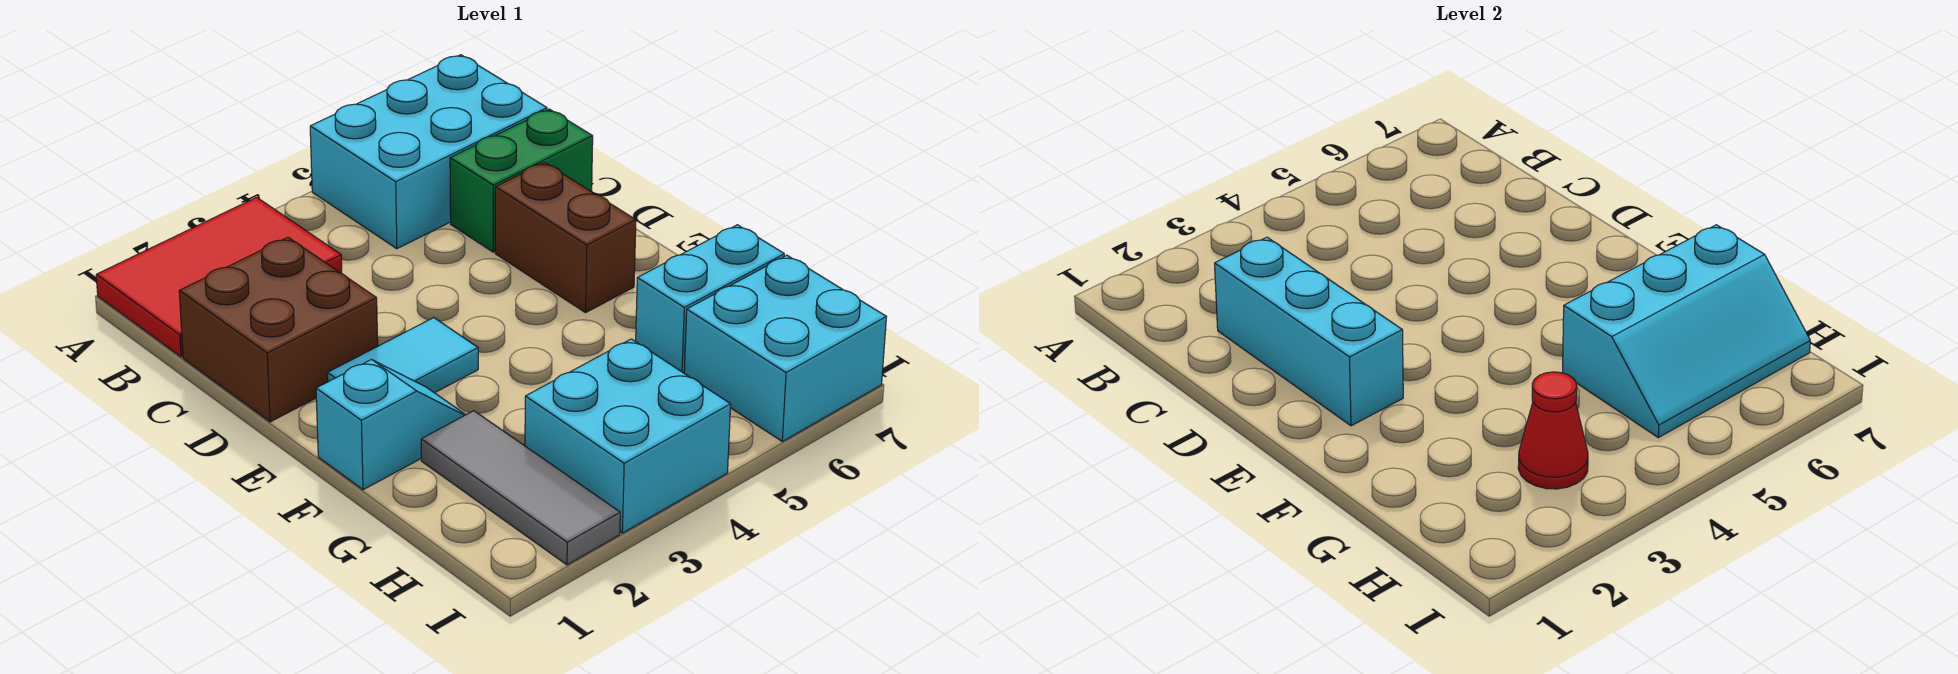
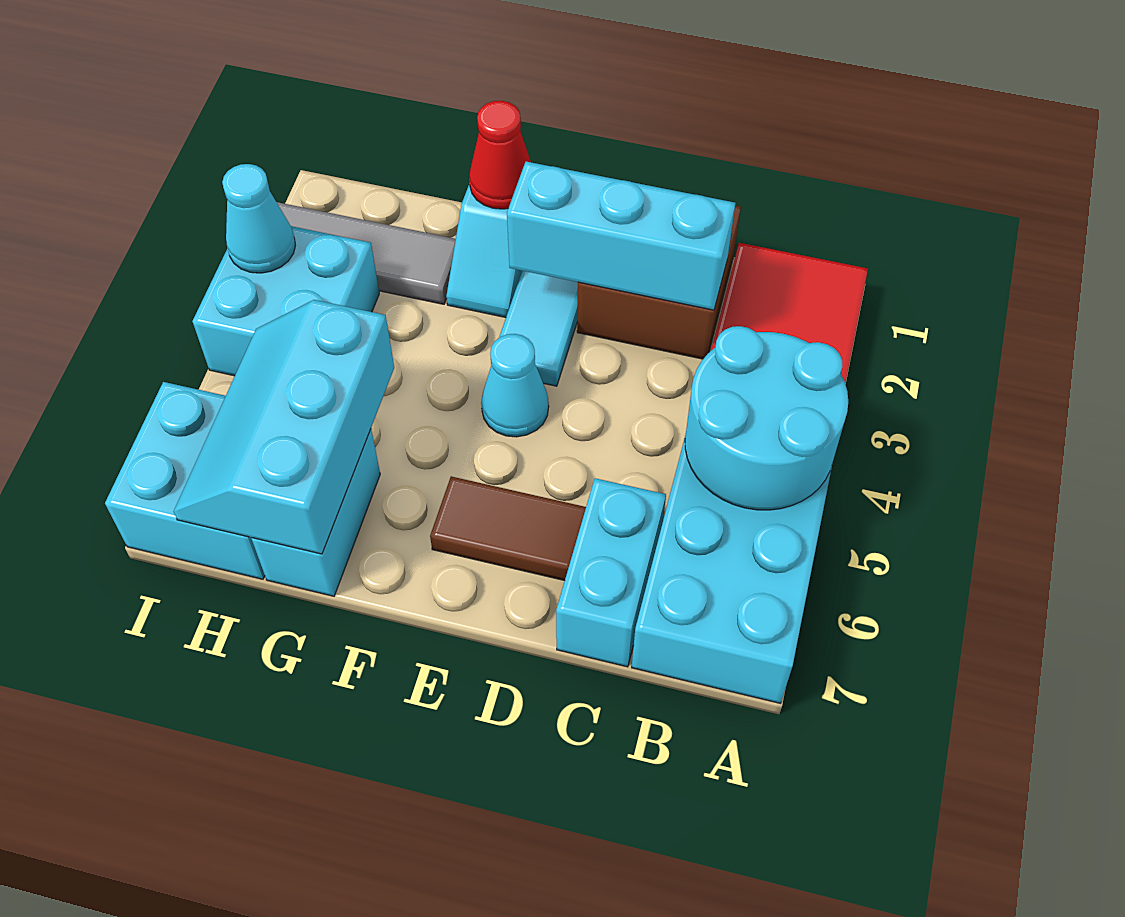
none -> cyan round brick A4:B5 level 2
green brick C6:C7 level 1 -> cyan brick C6:C7 level 1
brown brick D6:E6 level 1 -> brown tile D6:E6 level 1
none -> cyan cone E4 level 1
red cone H3 level 2 -> red cone F1 level 2
none -> cyan cone I3 level 2

